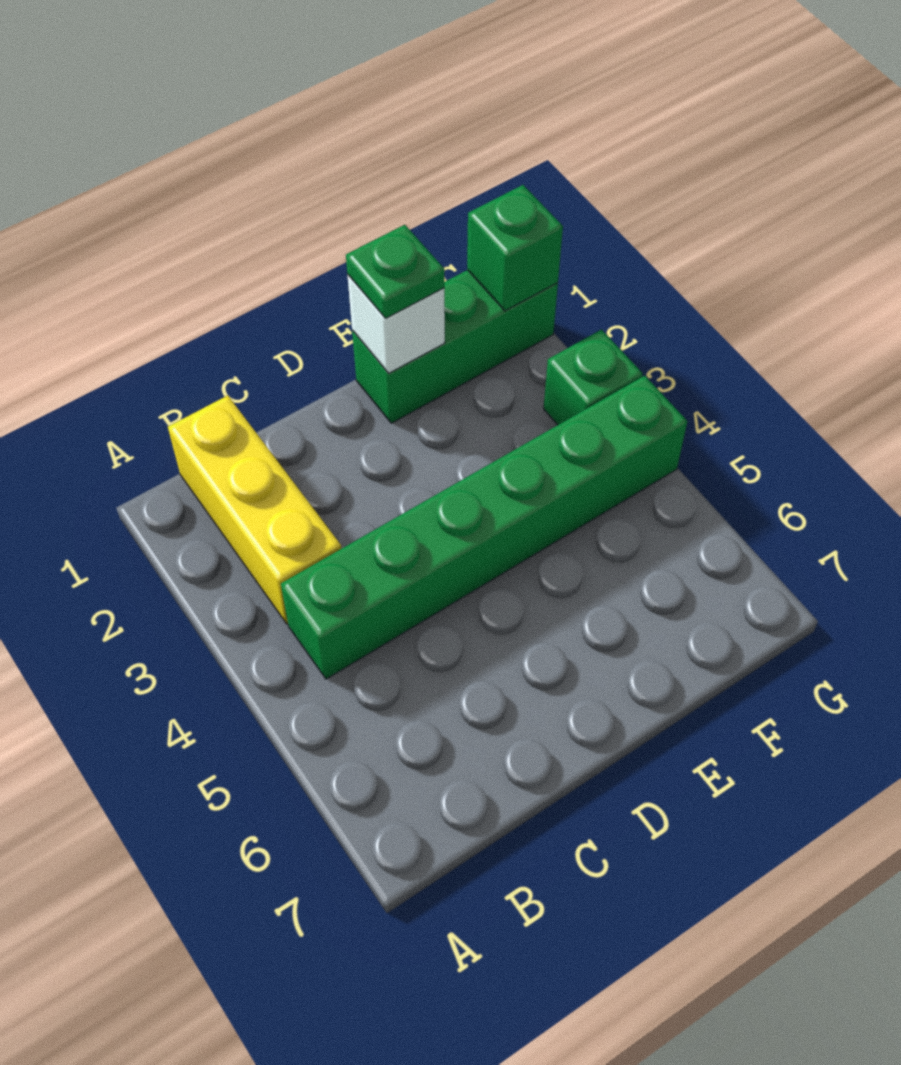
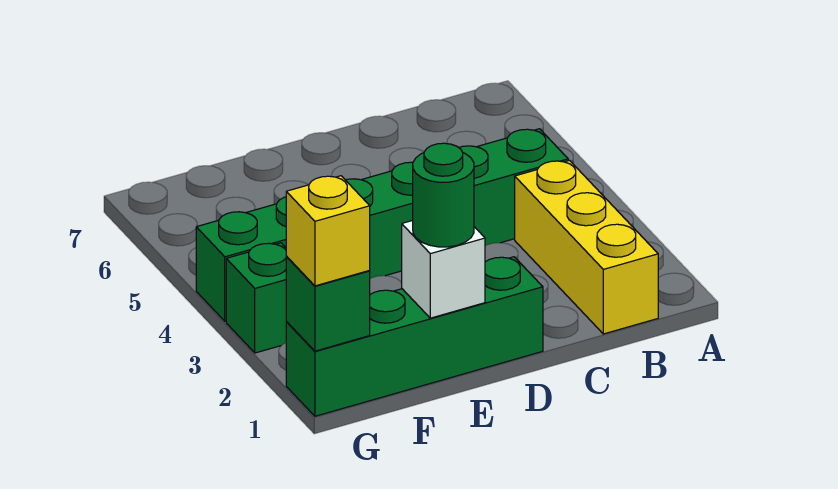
green brick E1:G1 level 1 -> green brick D1:G1 level 1
green plate E1 level 3 -> green round brick E1 level 3
none -> yellow brick G1 level 3

